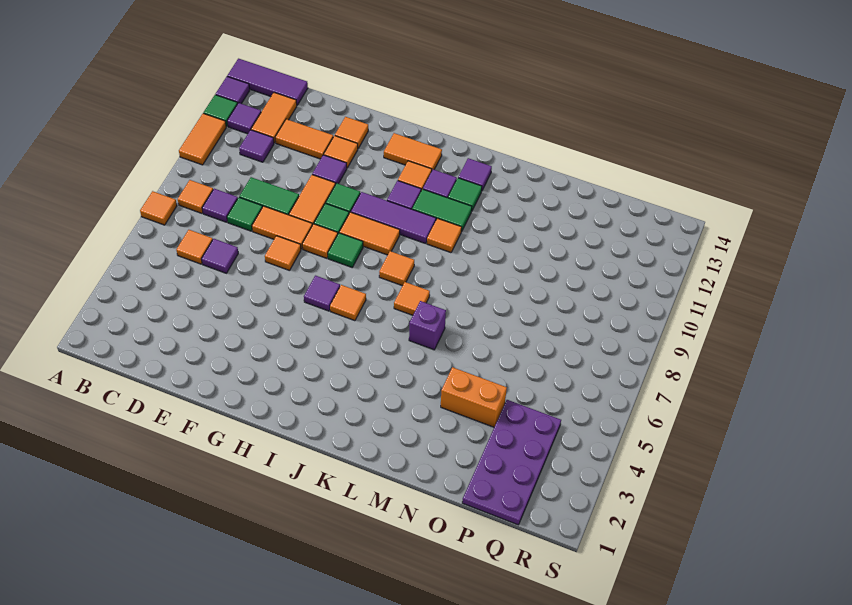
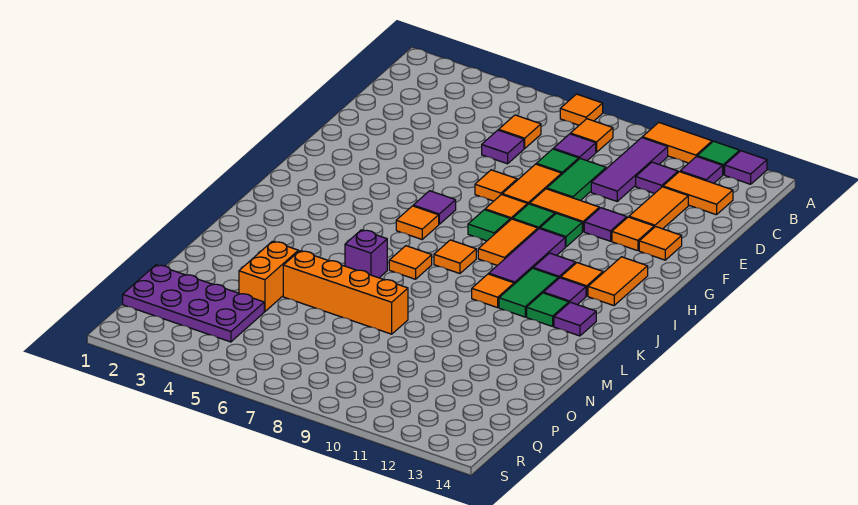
purple tile A14:C14 level 1 -> purple tile B10:D10 level 1
none -> orange brick N5:N8 level 1

